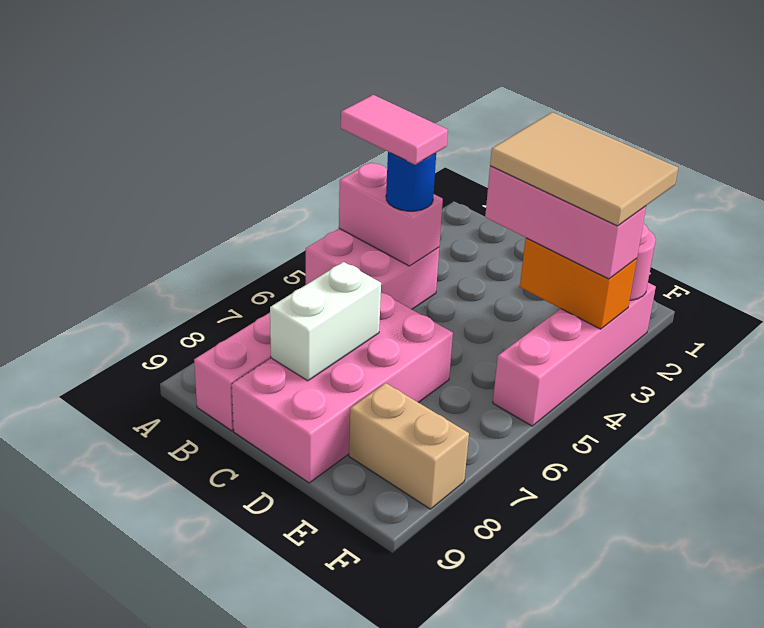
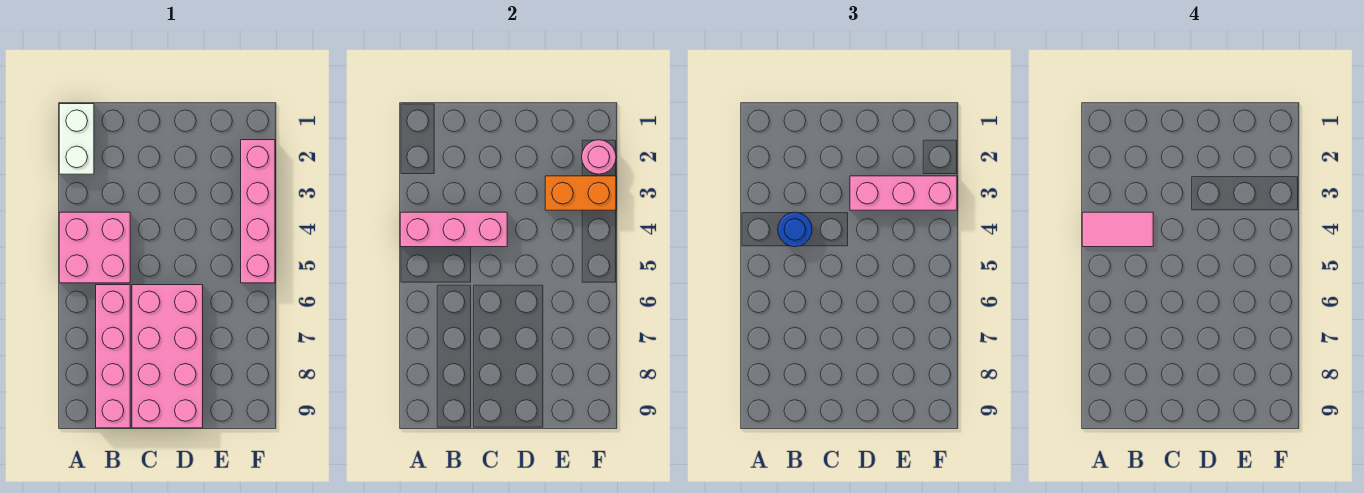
pink brick A4:B4 level 2 -> pink brick A4:C4 level 2
white brick C7:C8 level 2 -> white brick A1:A2 level 1
tan tile D2:F3 level 4 -> none
tan brick E8:F8 level 1 -> none

